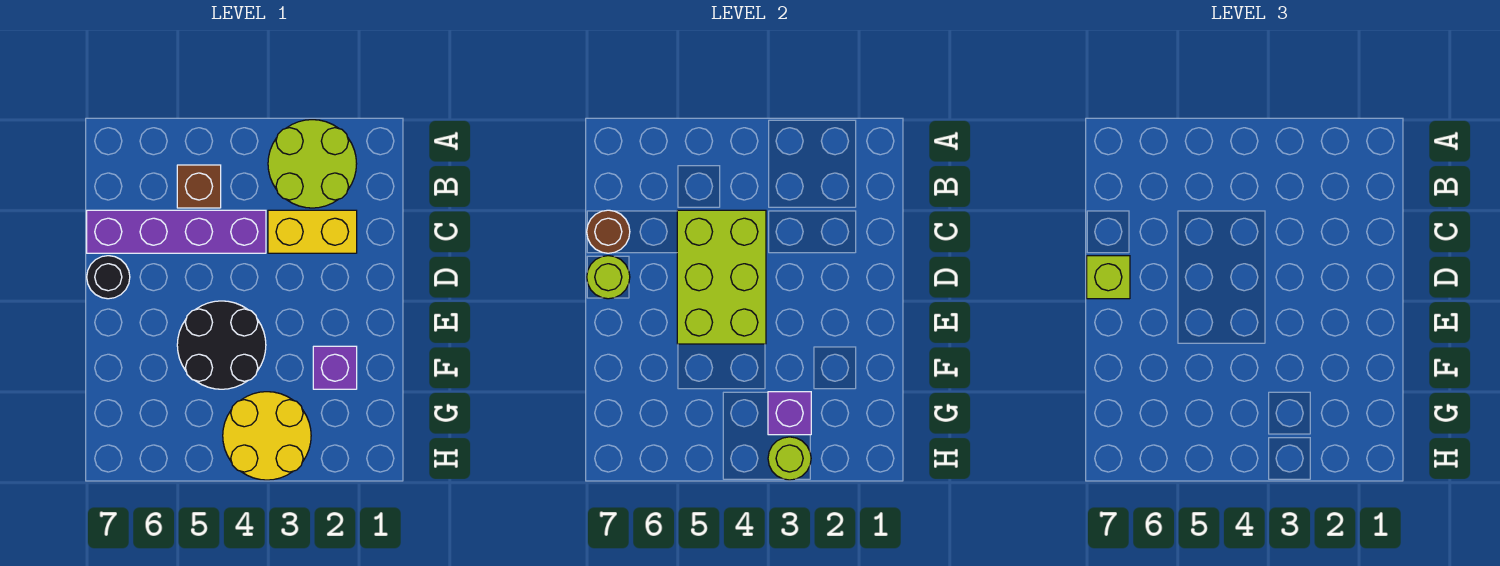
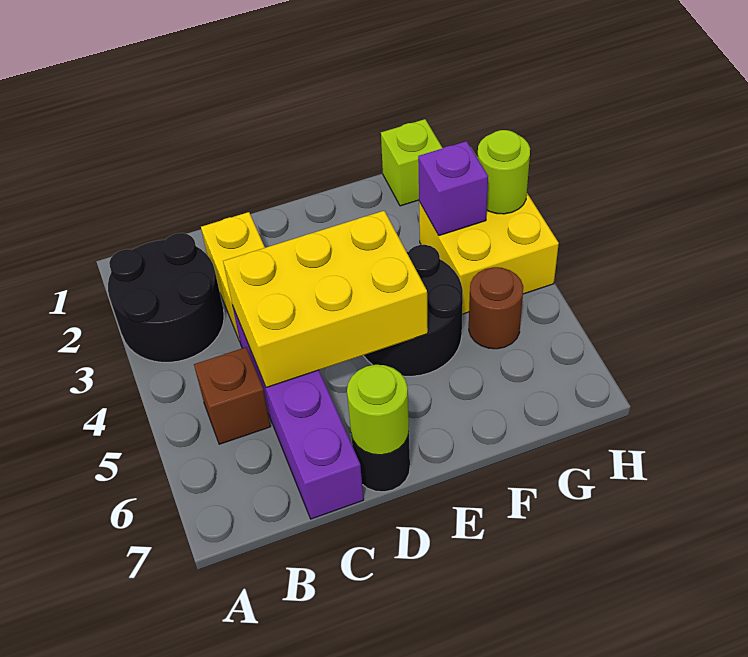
lime round brick A2:B3 level 1 -> black round brick A2:B3 level 1
lime brick C4:E5 level 2 -> yellow brick C4:E5 level 2
brown round brick C7 level 2 -> brown round brick G5 level 1
lime brick D7 level 3 -> lime brick G1 level 1
purple brick F2 level 1 -> none
yellow round brick G3:H4 level 1 -> yellow brick G3:H4 level 1

